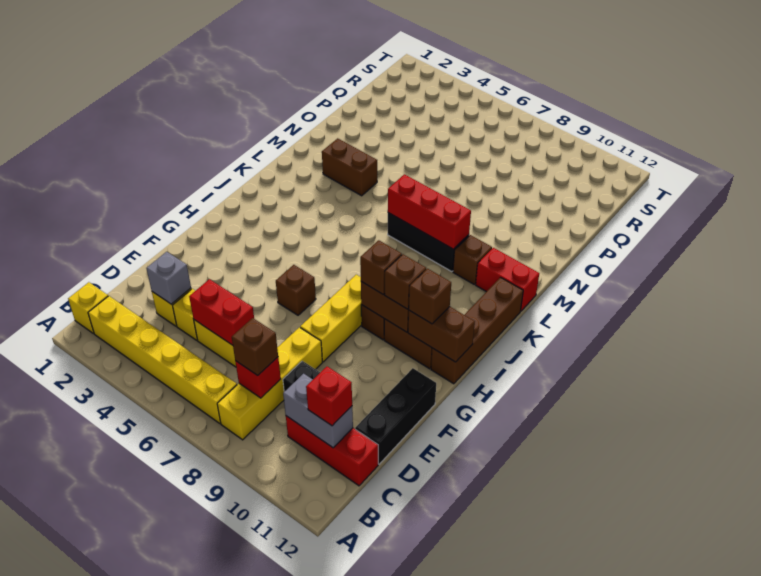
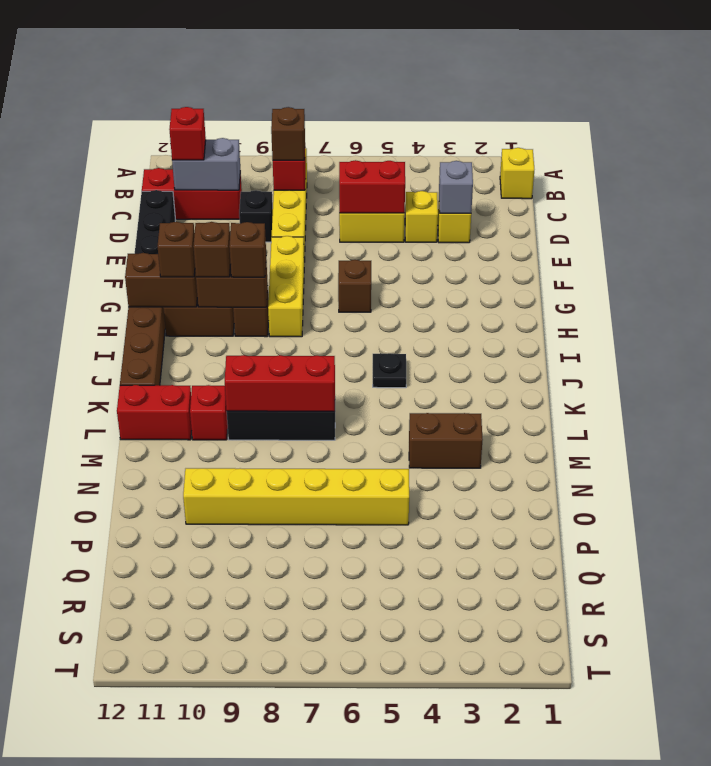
yellow brick B2:B7 level 1 -> yellow brick O5:O10 level 1
none -> black plate J5 level 1
brown brick L10 level 1 -> red brick L10 level 1

